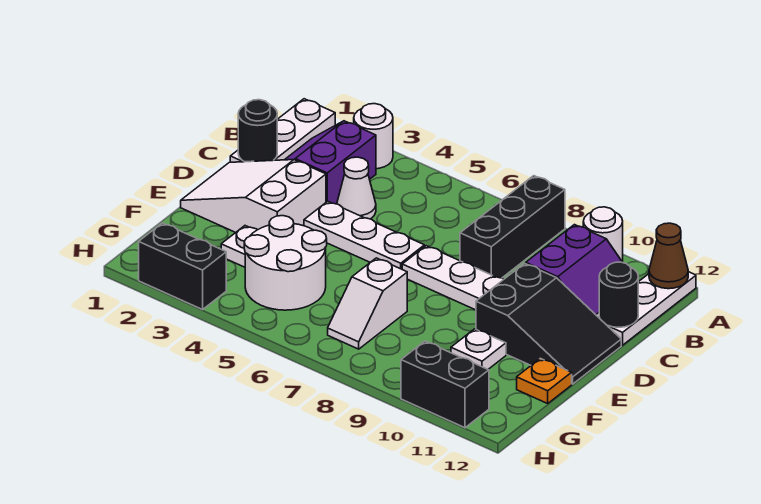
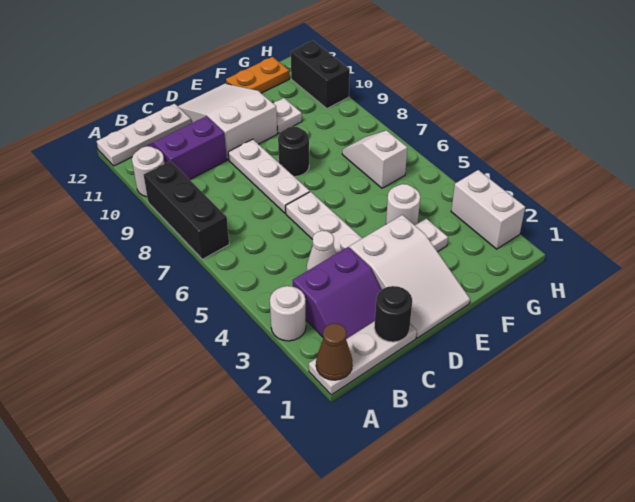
black brick A8:C8 level 1 -> black brick A7:A9 level 1
brown cone A12 level 2 -> brown cone A1 level 2
black round brick C12 level 2 -> black round brick E8 level 1
black slope D10:E12 level 1 top 10 -> white slope D10:E12 level 1 top 10
white round brick F4:G5 level 1 -> white round brick F4 level 1
white slope F7:G7 level 1 top F -> white slope G6:G7 level 1 top 6
orange plate F12 level 1 -> orange plate F12:G12 level 1
black brick H2:H3 level 1 -> white brick H2:H3 level 1

